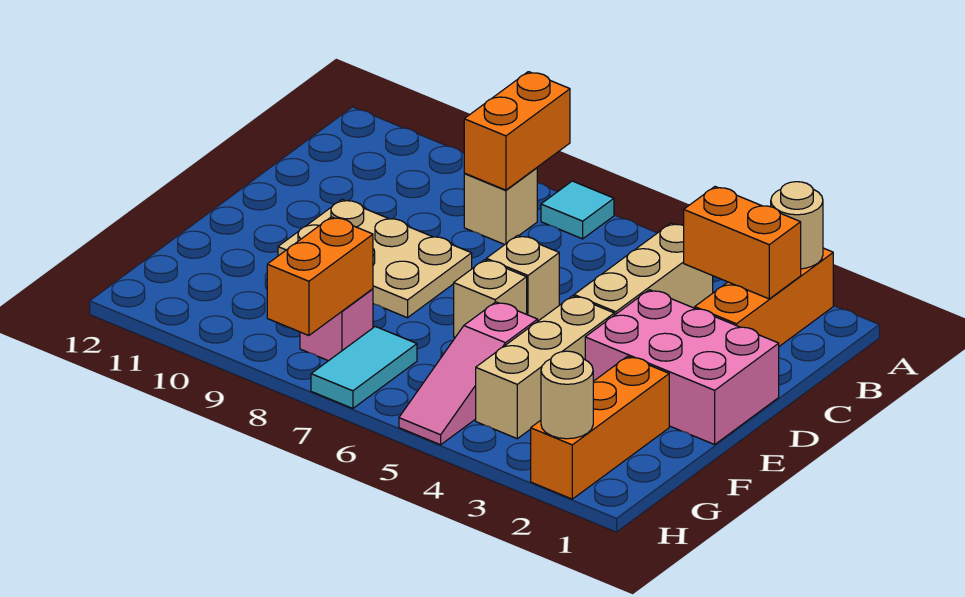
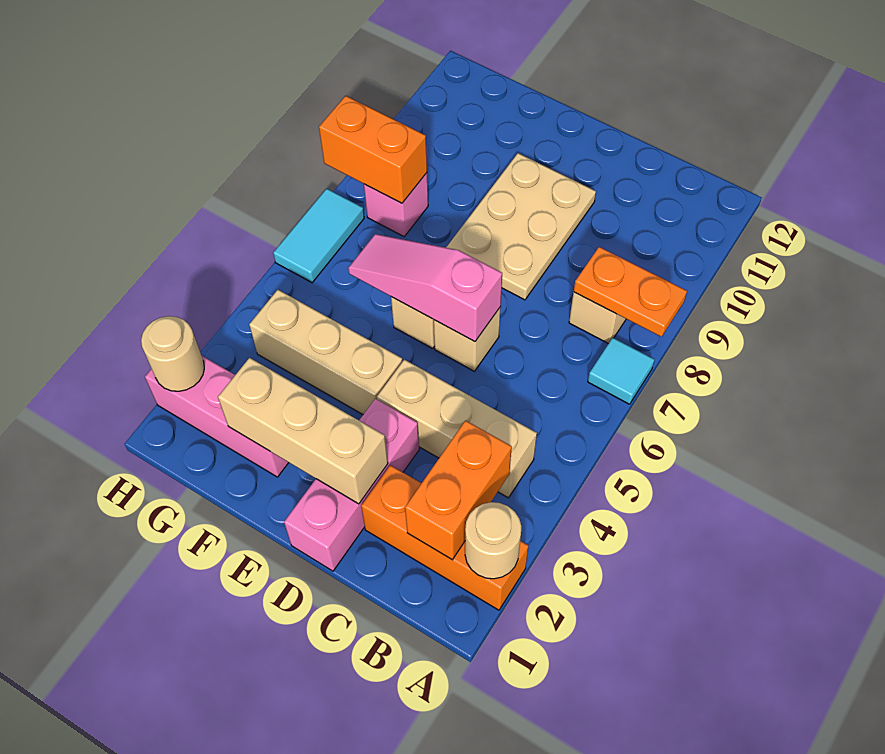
orange brick A8:B8 level 2 -> orange plate A8:B8 level 2
pink brick D1:E3 level 1 -> pink brick D1:D3 level 1
none -> tan brick D2:F2 level 2
orange brick F2:H2 level 1 -> pink brick F2:H2 level 1
pink slope F5:H5 level 1 top F -> pink slope D6:F6 level 2 top D
cyan tile G7:H7 level 1 -> cyan tile H6:H7 level 1

